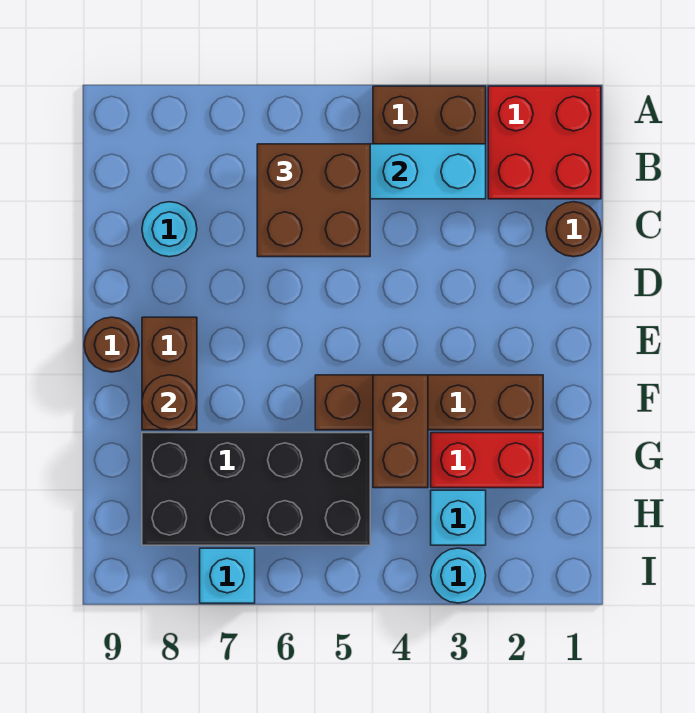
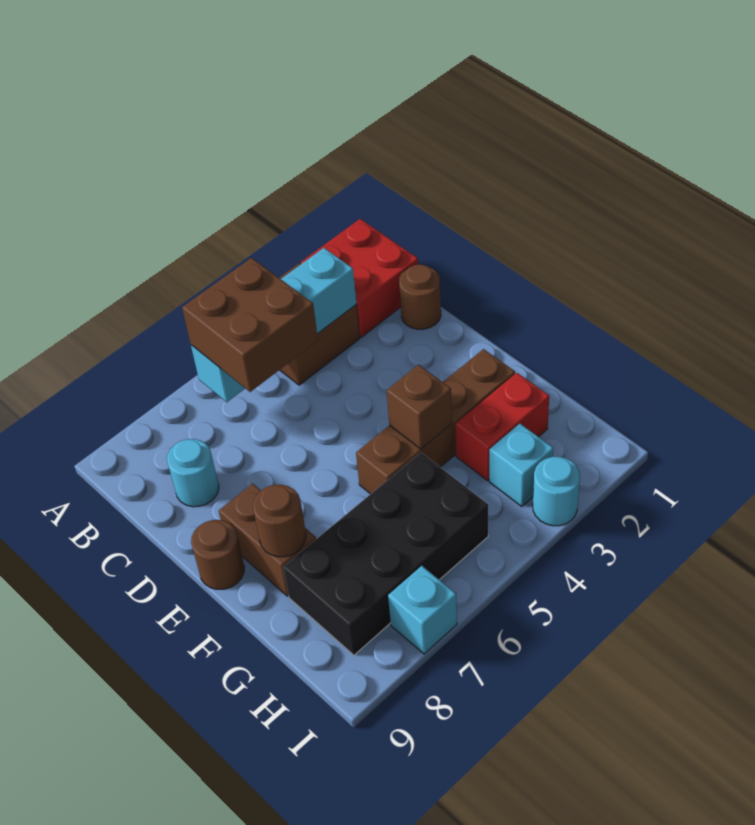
brown brick F4:G4 level 2 -> brown brick F4 level 2

